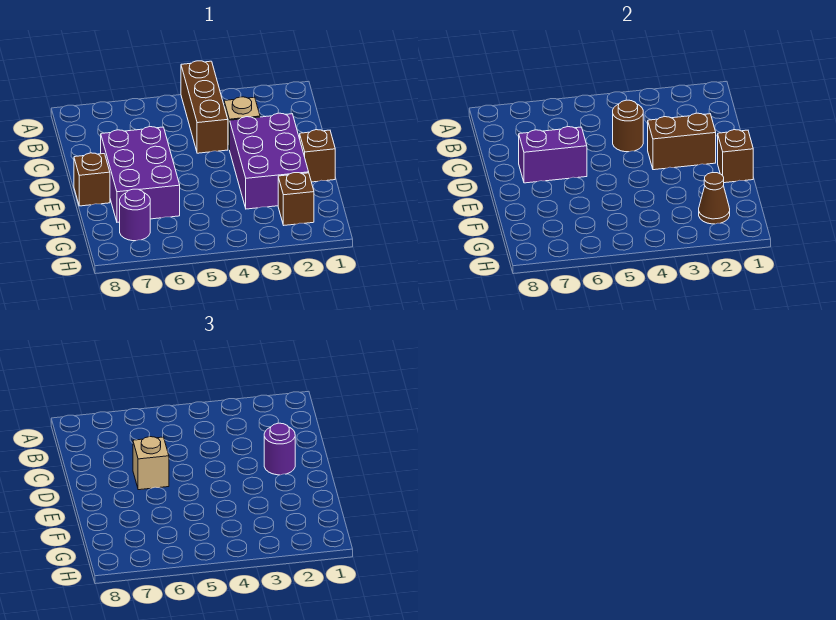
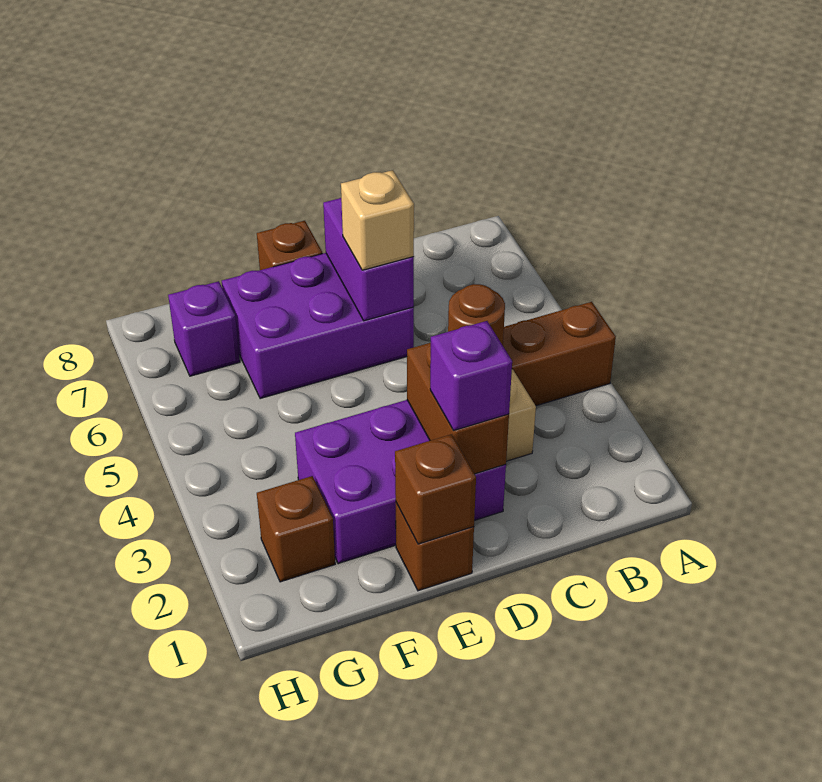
purple round brick D2 level 3 -> purple brick D2 level 3
brown cone G2 level 2 -> none
purple round brick G7 level 1 -> purple brick G7 level 1

